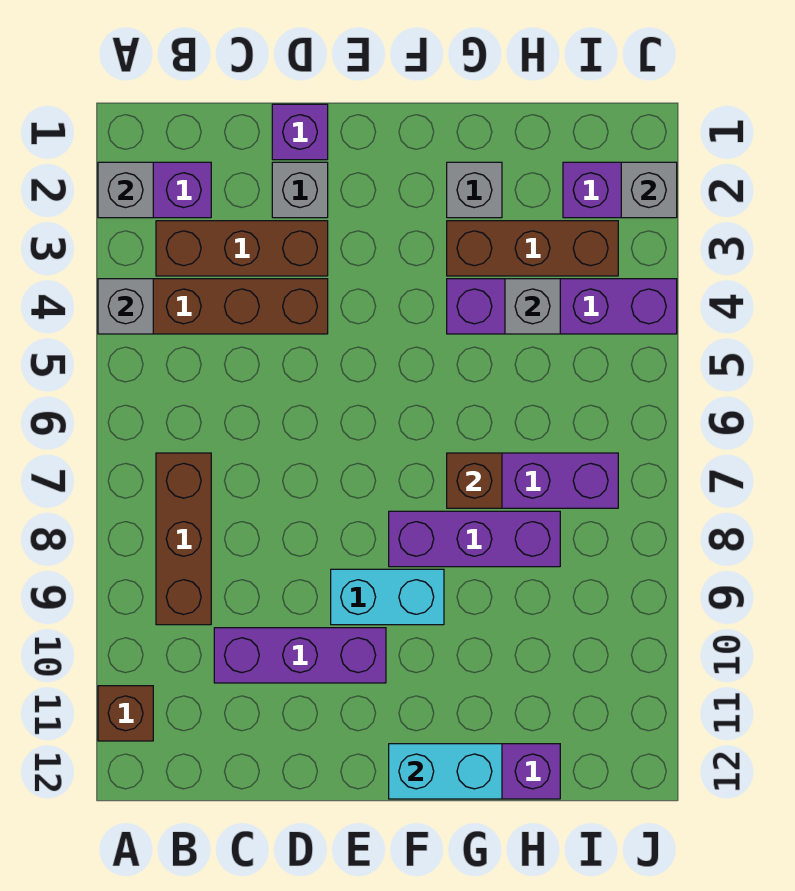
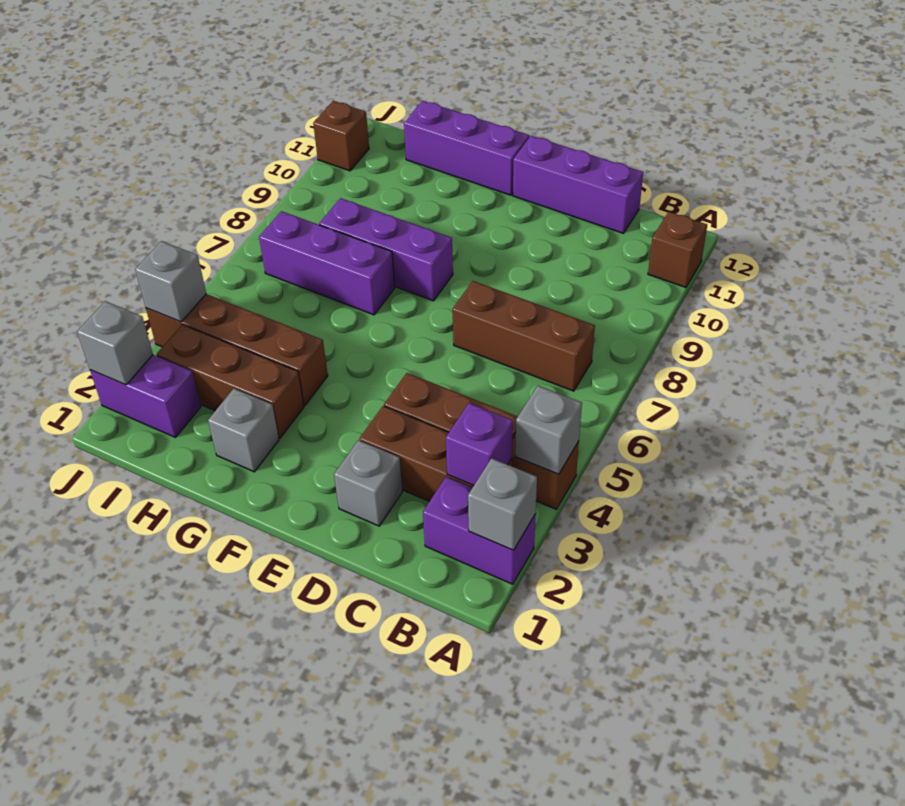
brown brick B7:B9 level 1 -> brown brick B7:D7 level 1
purple brick C10:E10 level 1 -> purple brick C12:E12 level 1
purple brick D1 level 1 -> purple brick B3 level 2
cyan brick E9:F9 level 1 -> none
cyan brick F12:G12 level 2 -> none
purple brick G4:J4 level 1 -> brown brick G4:J4 level 1
brown brick G7 level 2 -> brown brick J11 level 1
grey brick H4 level 2 -> grey brick J4 level 2

